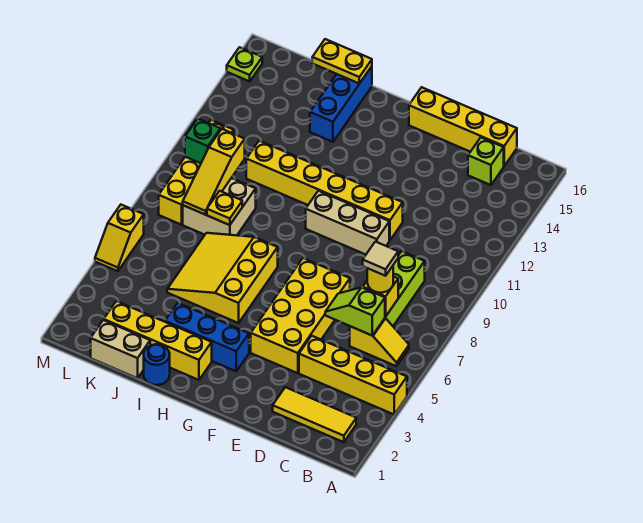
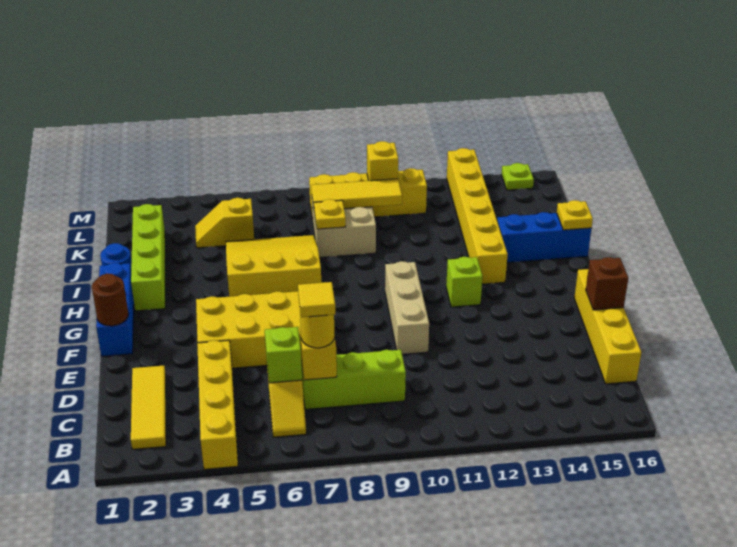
tan tile C7 level 4 -> yellow tile C7 level 4
lime brick C15 level 1 -> lime brick G12 level 1
yellow brick E11:J11 level 1 -> yellow brick H13:M13 level 1
none -> brown brick E16 level 2
none -> brown round brick F1 level 2
blue brick G3:I3 level 1 -> blue brick F1:H1 level 1
yellow brick H2:K2 level 1 -> lime brick H2:K2 level 1
yellow plate I16:J16 level 2 -> yellow plate I16 level 2
tan brick J1:K1 level 1 -> none
yellow slope K8:K10 level 2 top 10 -> yellow tile K8:K10 level 2
green brick L10 level 2 -> yellow brick L10 level 2
yellow slope M5:M6 level 1 top 6 -> yellow slope K4:K5 level 1 top 5

